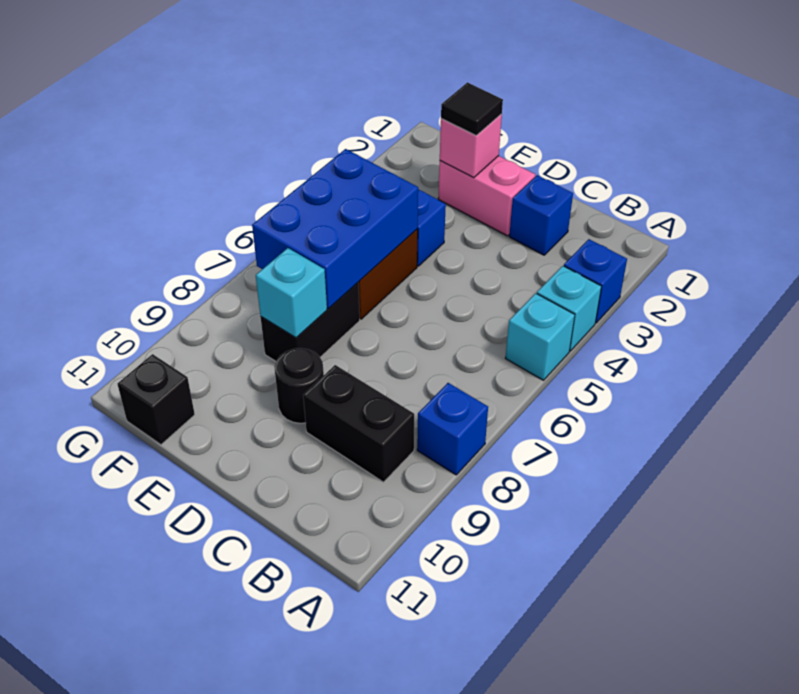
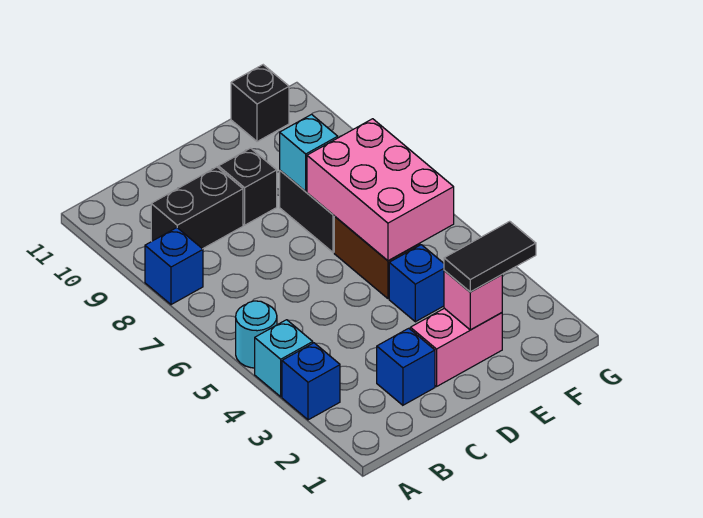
cyan brick A5 level 1 -> cyan round brick A5 level 1
black round brick D9 level 1 -> black brick D9 level 1
black tile E2 level 3 -> black tile E2:F2 level 3
blue brick E5:F7 level 2 -> pink brick E5:F7 level 2

